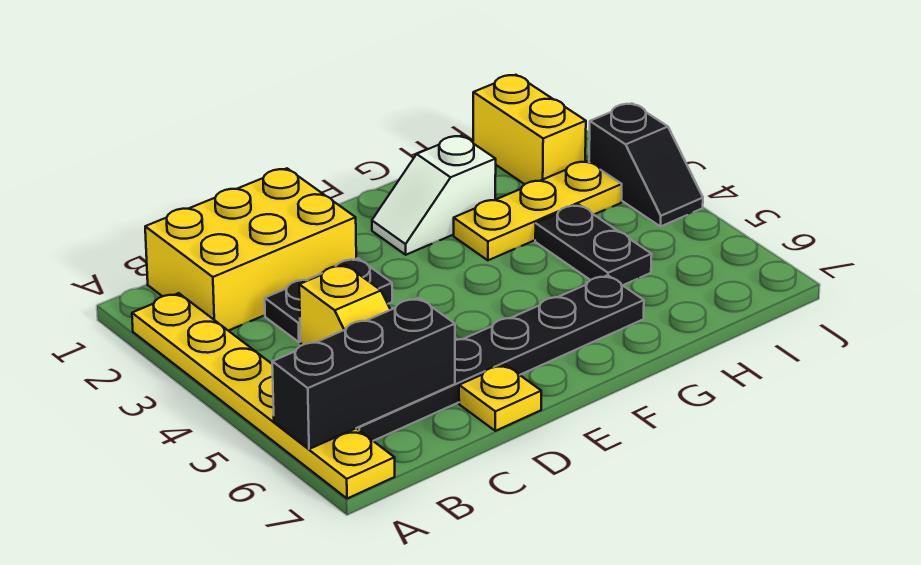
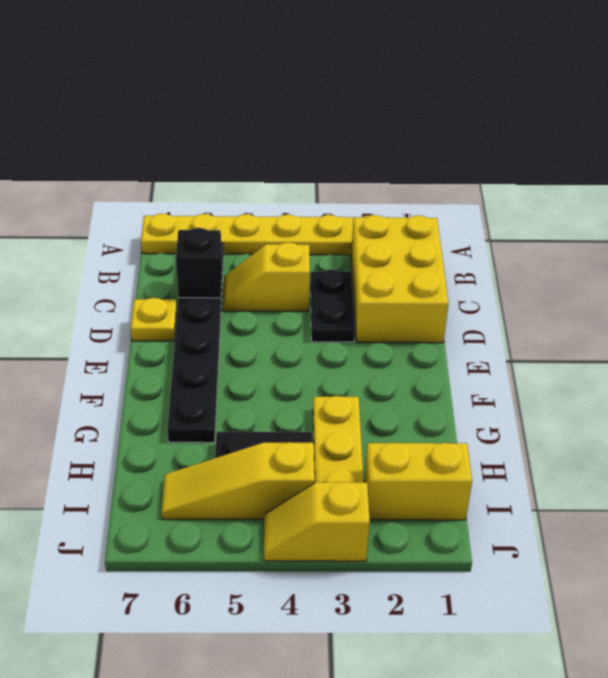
black brick A6:C6 level 2 -> black brick C6 level 2
white slope F2:G2 level 1 top G -> none
none -> yellow slope I4:I6 level 1 top 4
black slope J3:J4 level 1 top 3 -> yellow slope J3:J4 level 1 top 3

